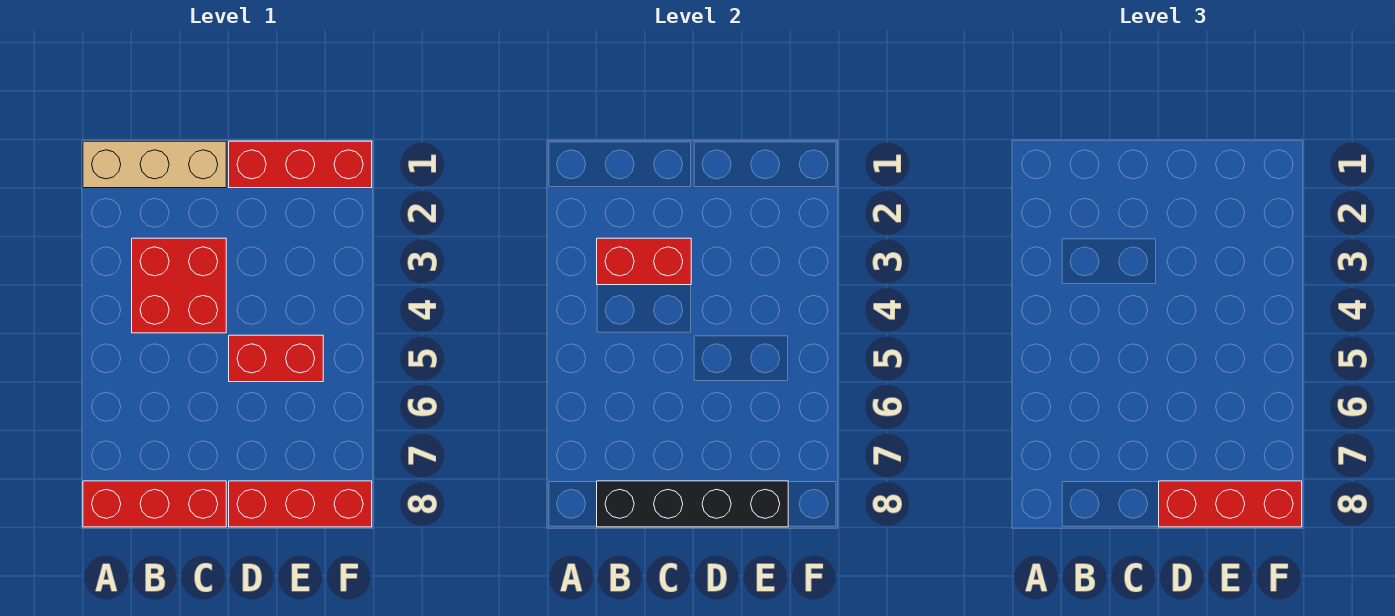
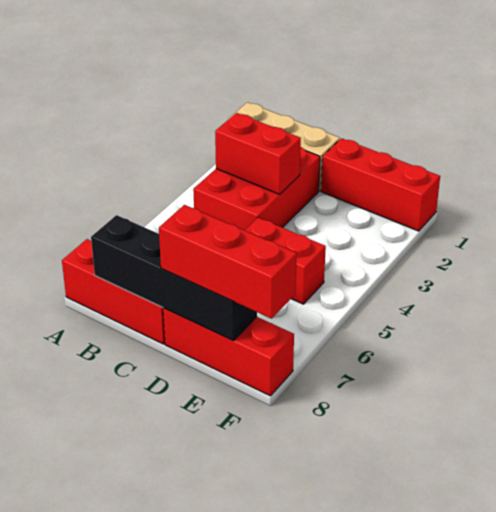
red brick B3:C4 level 1 -> red brick B2:C4 level 1

